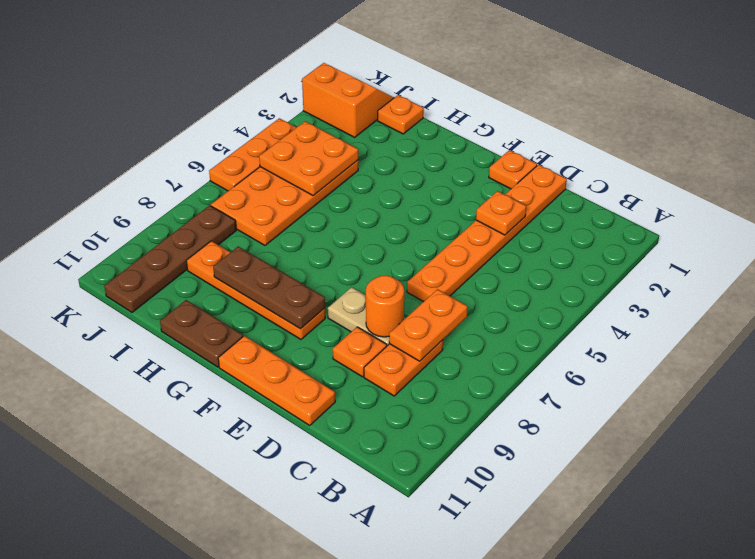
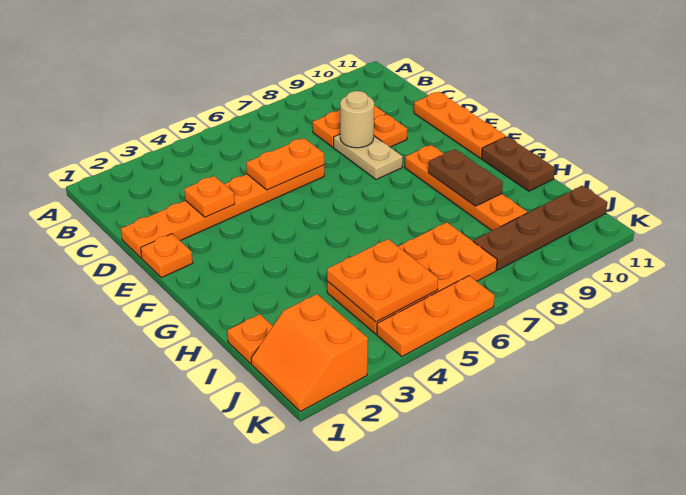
orange plate C7:C8 level 2 -> orange plate D5:D6 level 2
orange round brick D8 level 2 -> tan round brick D8 level 2
brown plate F9:H9 level 2 -> brown plate G9:H9 level 2

